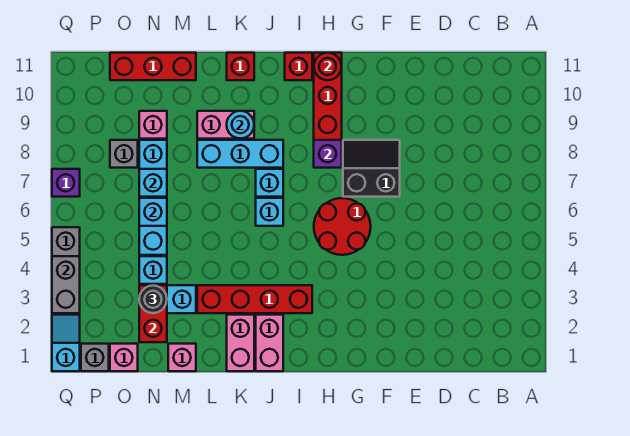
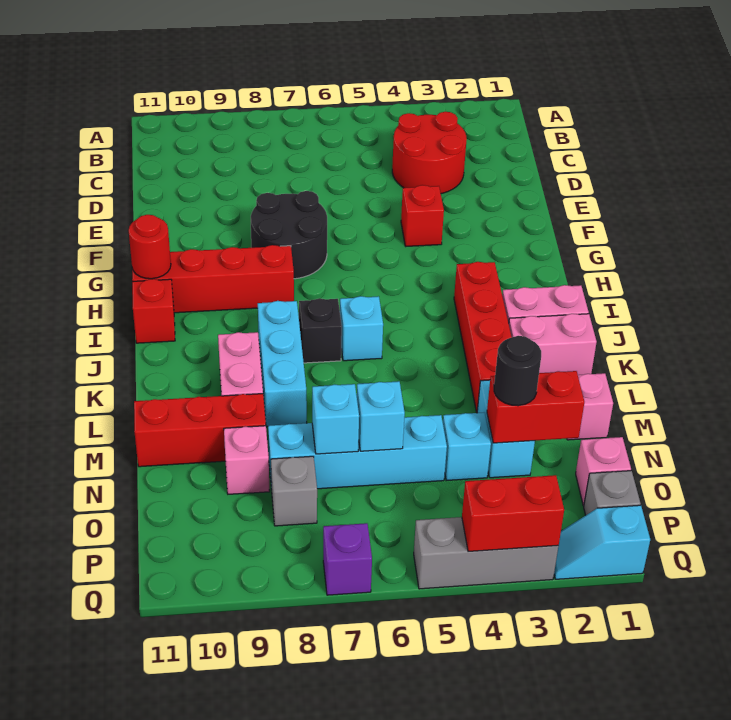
black slope F7:G8 level 1 top 7 -> black round brick F7:G8 level 1
red round brick G5:H6 level 1 -> red round brick C3:D4 level 1
purple brick H8 level 2 -> none
cyan brick J7 level 1 -> black brick J7 level 1
cyan round brick K9 level 2 -> none
red brick K11 level 1 -> red brick F4 level 1
red brick M11:O11 level 1 -> red brick M9:M11 level 1
grey brick Q3:Q4 level 2 -> red brick Q3:Q4 level 2

